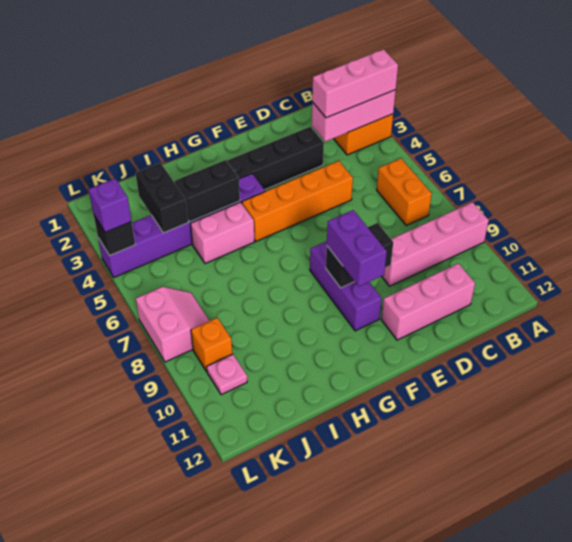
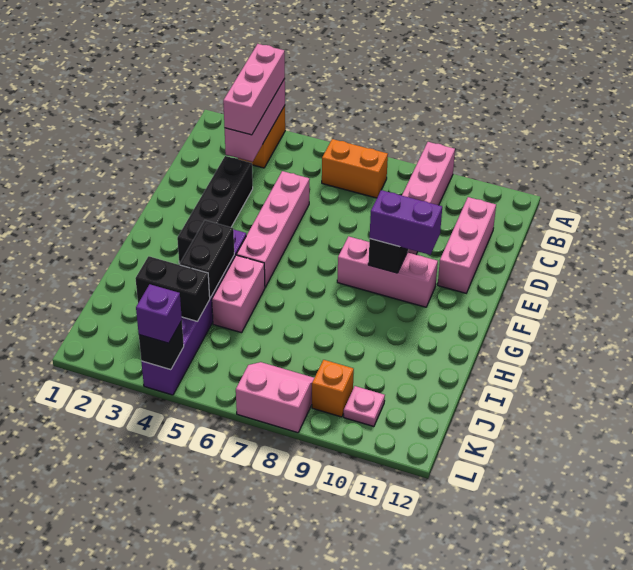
orange brick D5:G5 level 1 -> pink brick D5:G5 level 1
purple brick F8:F10 level 1 -> pink brick F8:F10 level 1

